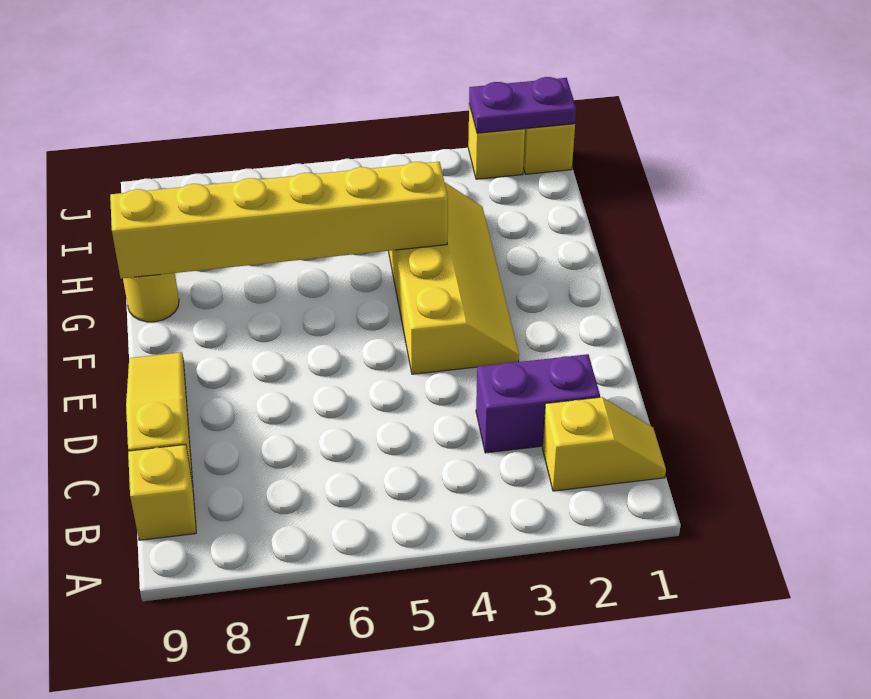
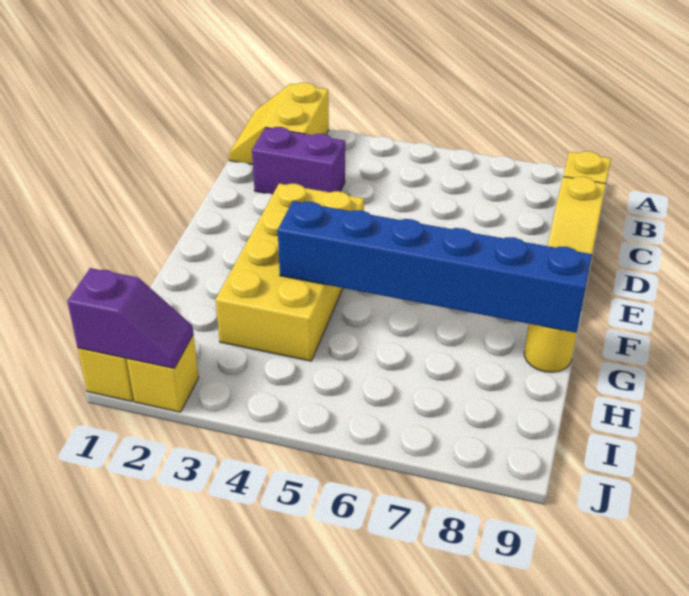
yellow slope B1:B2 level 1 top 2 -> yellow slope A1:B2 level 1 top 2
yellow slope E3:H4 level 1 top 4 -> yellow brick E3:H4 level 1
yellow brick G4:G9 level 2 -> blue brick G4:G9 level 2
purple plate J1:J2 level 2 -> purple slope J1:J2 level 2 top 1

